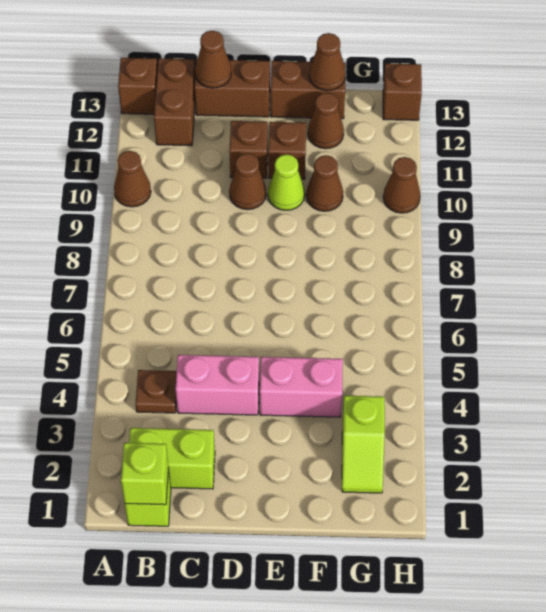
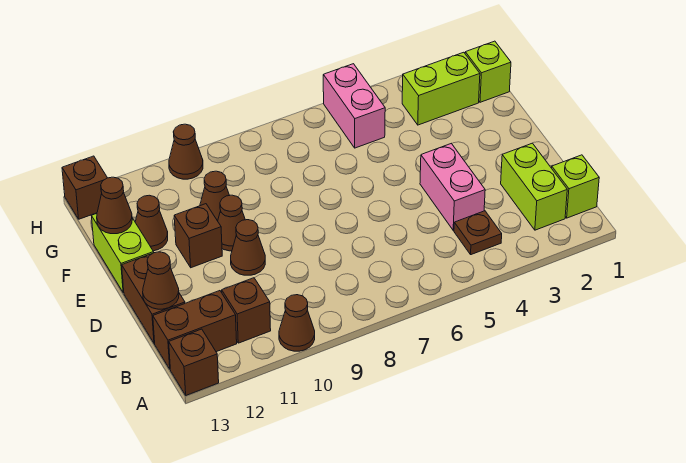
lime brick B1 level 2 -> lime brick G1 level 1
brown brick D11 level 1 -> brown brick B11 level 1
pink brick E4:F4 level 1 -> pink brick G5:H5 level 1
lime cone E10 level 1 -> brown cone E10 level 1
brown brick E13:F13 level 1 -> lime brick E13:F13 level 1
lime slope G2:G3 level 1 top 3 -> lime brick G2:G3 level 1

